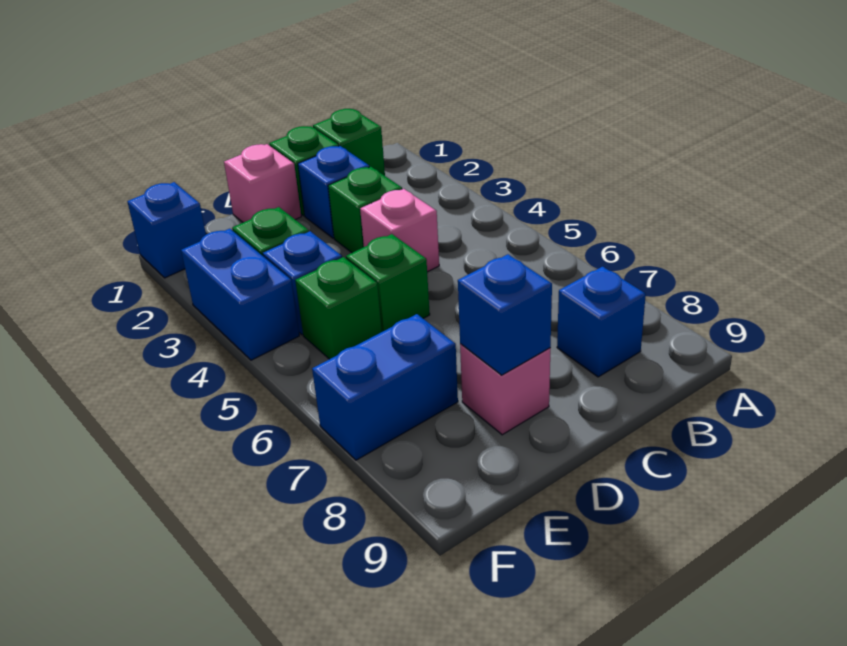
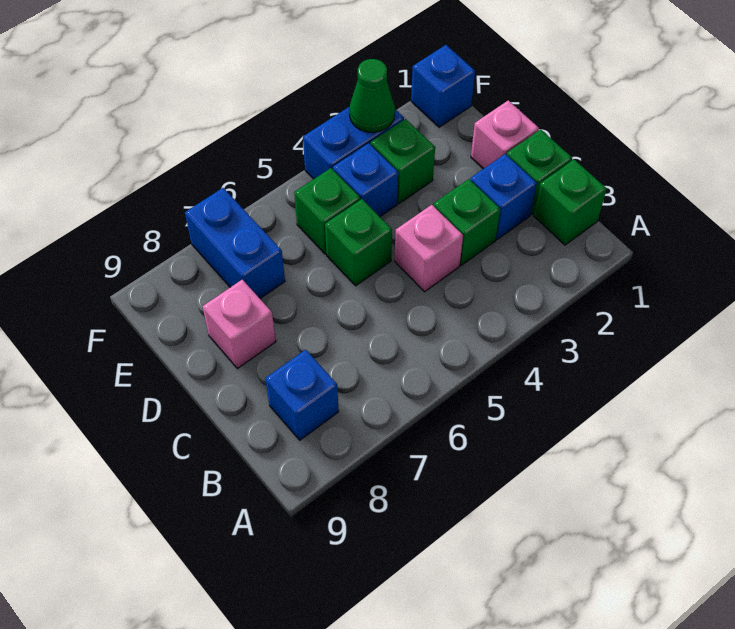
blue brick D8 level 2 -> none
none -> green cone F3 level 2

